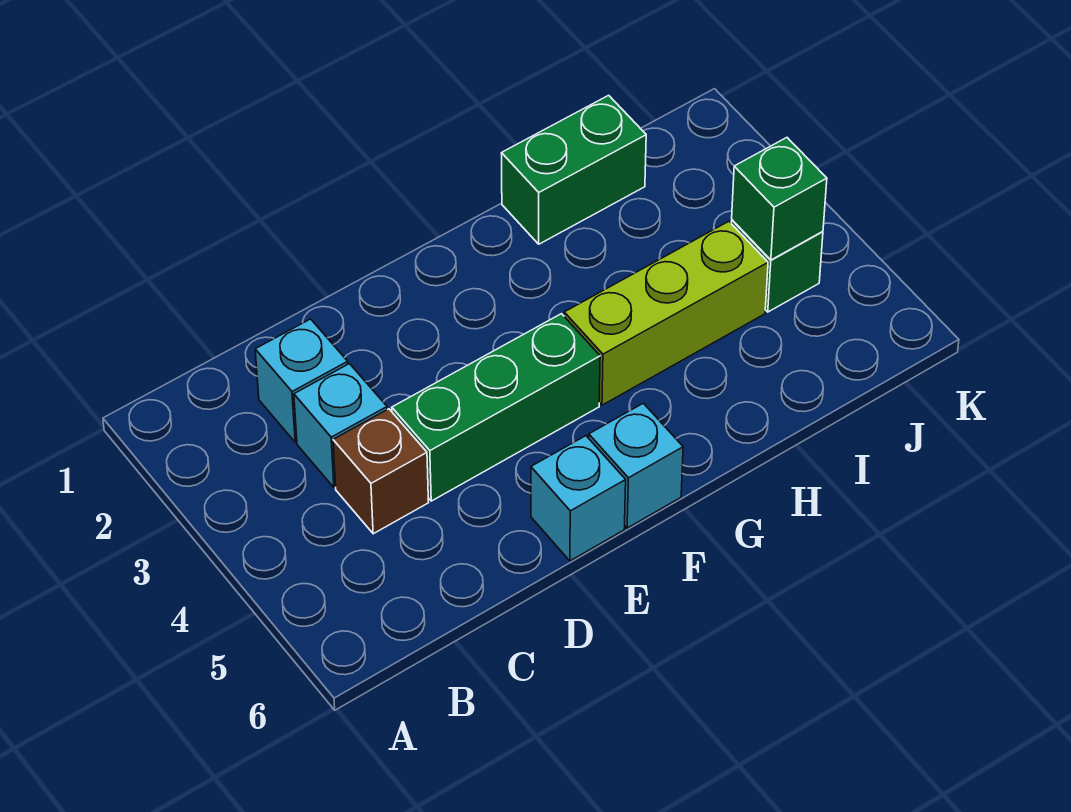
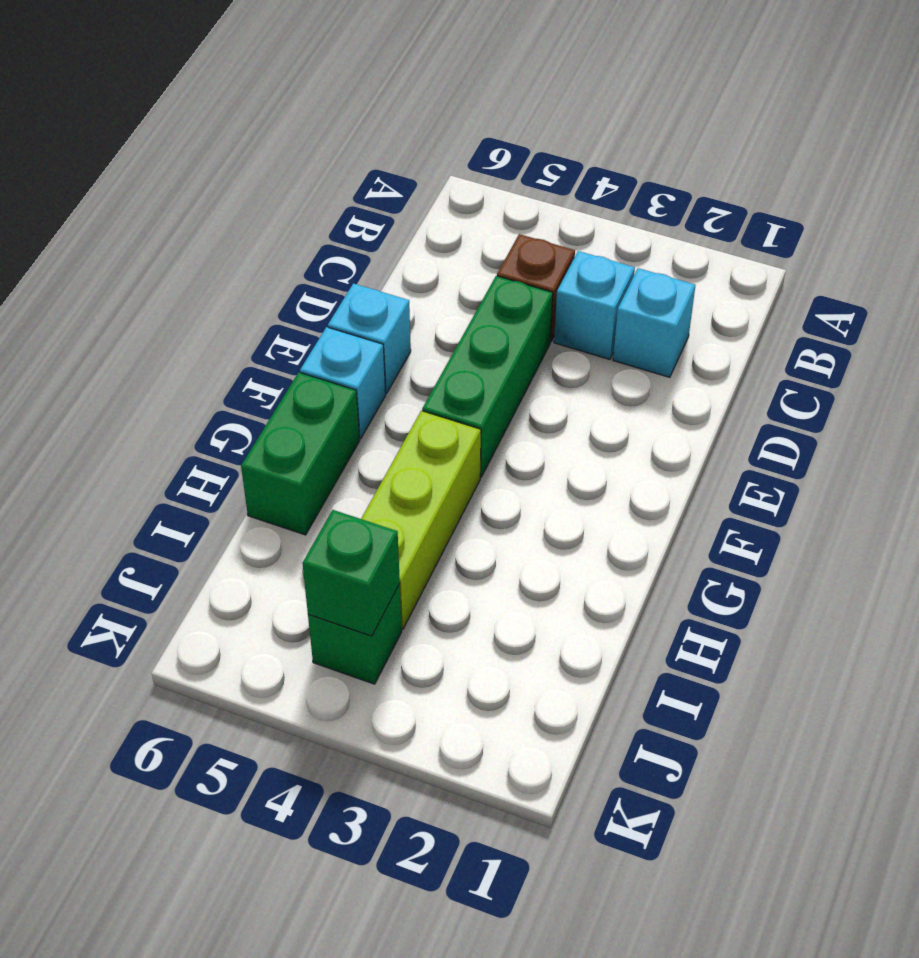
green brick H1:I1 level 1 -> green brick G6:H6 level 1

